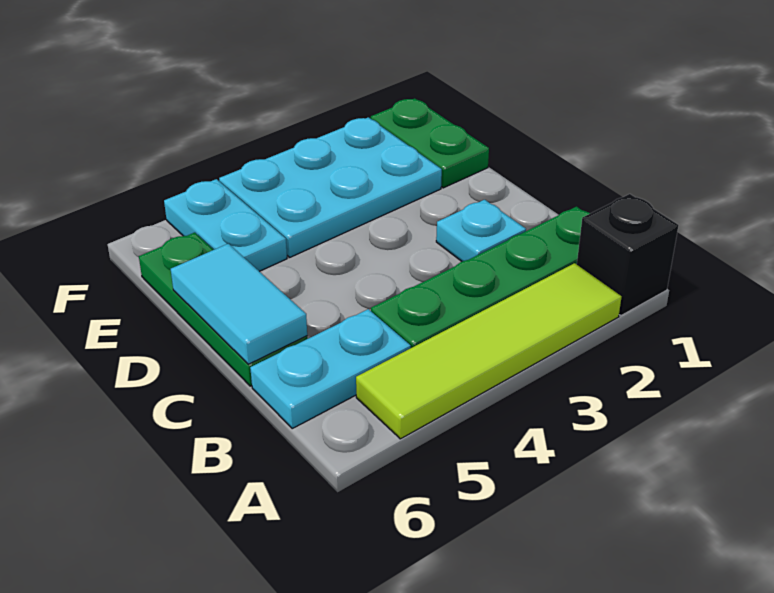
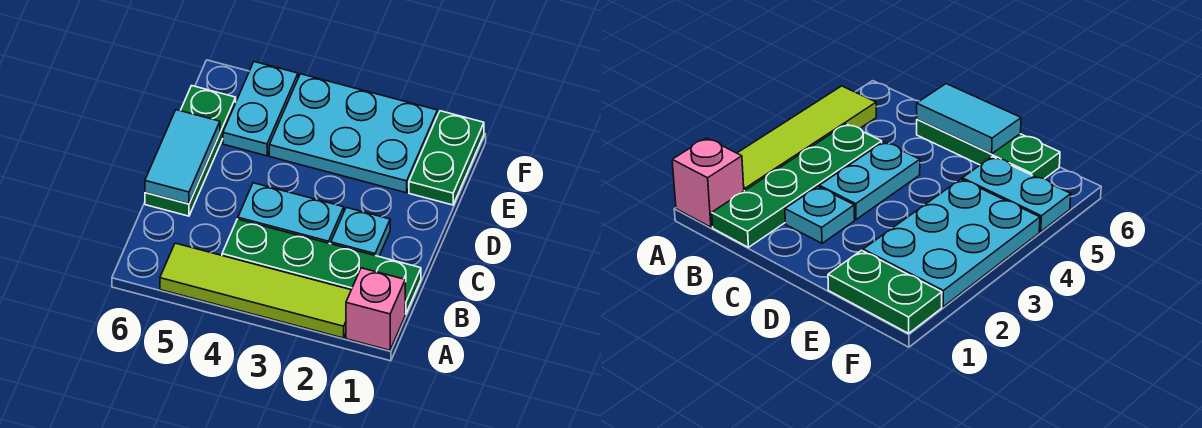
black brick A1 level 1 -> pink brick A1 level 1
cyan plate B5:B6 level 1 -> cyan plate C3:C4 level 1

